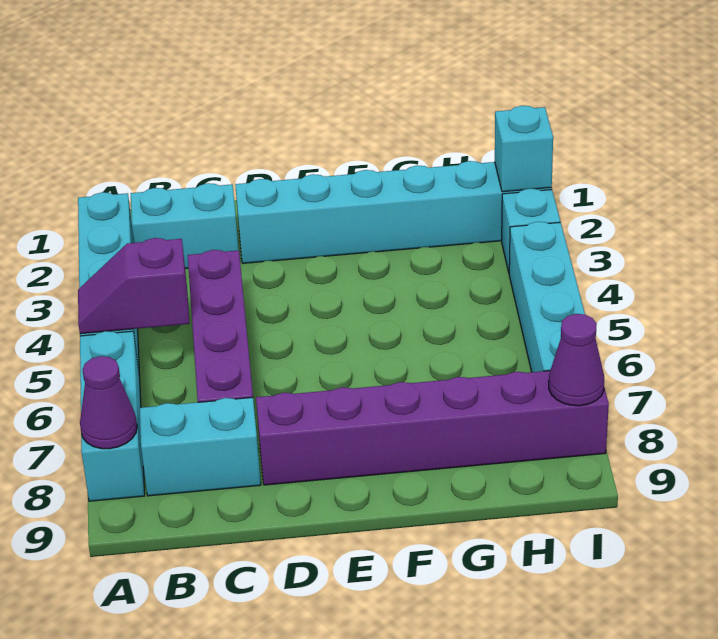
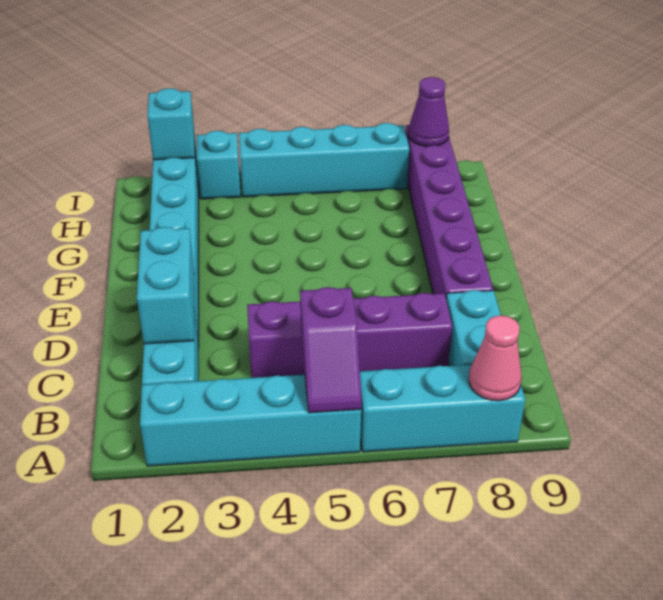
purple cone A8 level 2 -> pink cone A8 level 2
none -> cyan brick C2:D2 level 2

